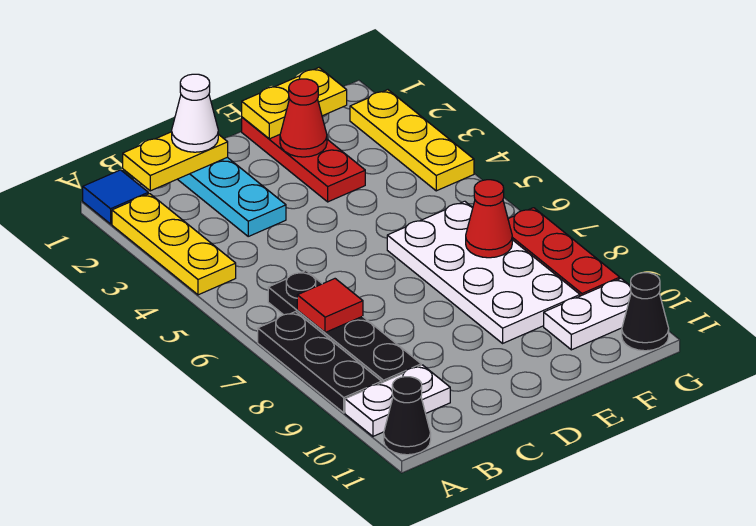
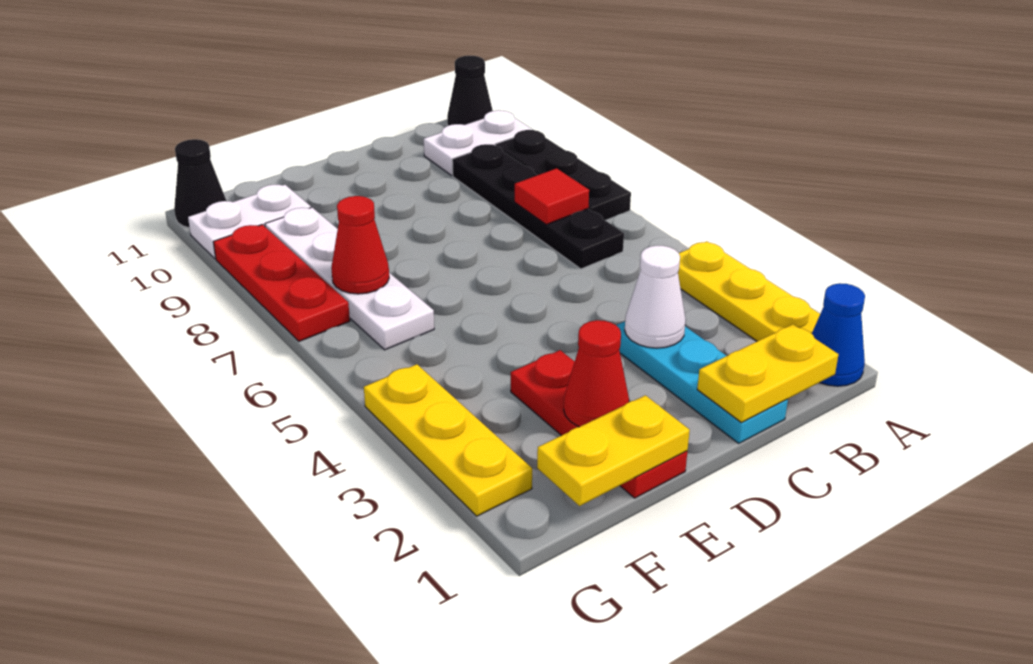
blue tile A1 level 1 -> blue cone A1 level 1
white cone C1 level 3 -> white cone C3 level 2
white plate E6:F9 level 1 -> white plate F6:F9 level 1

